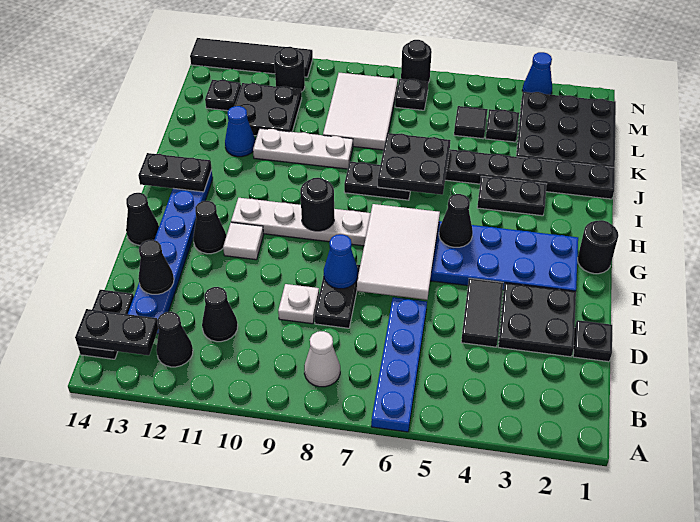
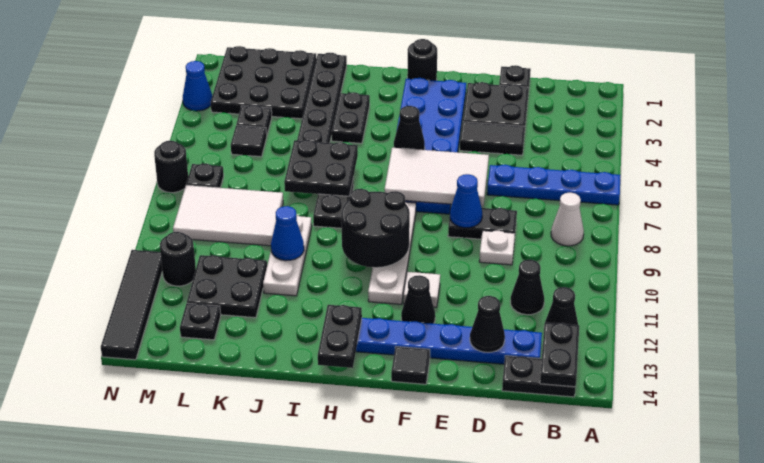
black cone F14 level 1 -> black tile F14 level 1
black round brick G9 level 2 -> black round brick G9:H10 level 2
blue cone J12 level 1 -> blue cone J10 level 2

